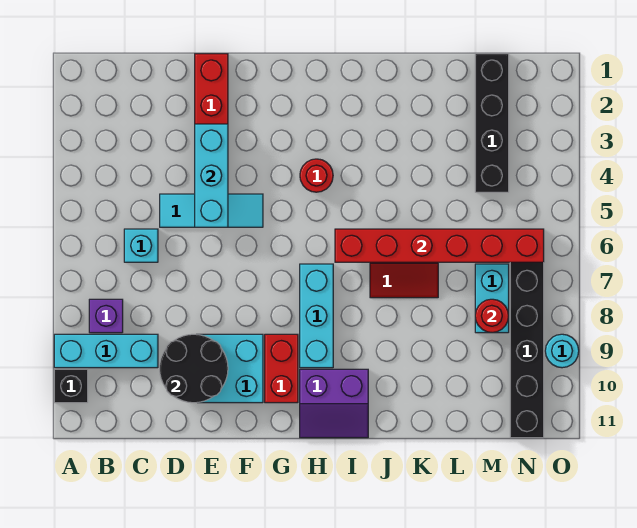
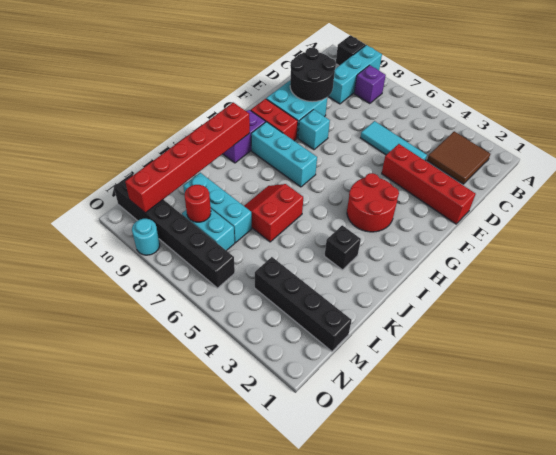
none -> brown tile B2:C3 level 1
cyan brick C6 level 1 -> cyan brick F8 level 1
cyan tile D5:F5 level 1 -> cyan tile D4:D6 level 1
cyan brick E3:E5 level 2 -> cyan brick L7:L9 level 1
red round brick H4 level 1 -> red round brick G3:H4 level 1
red brick I6:N6 level 2 -> red brick I10:N10 level 2
none -> black brick J3 level 1

